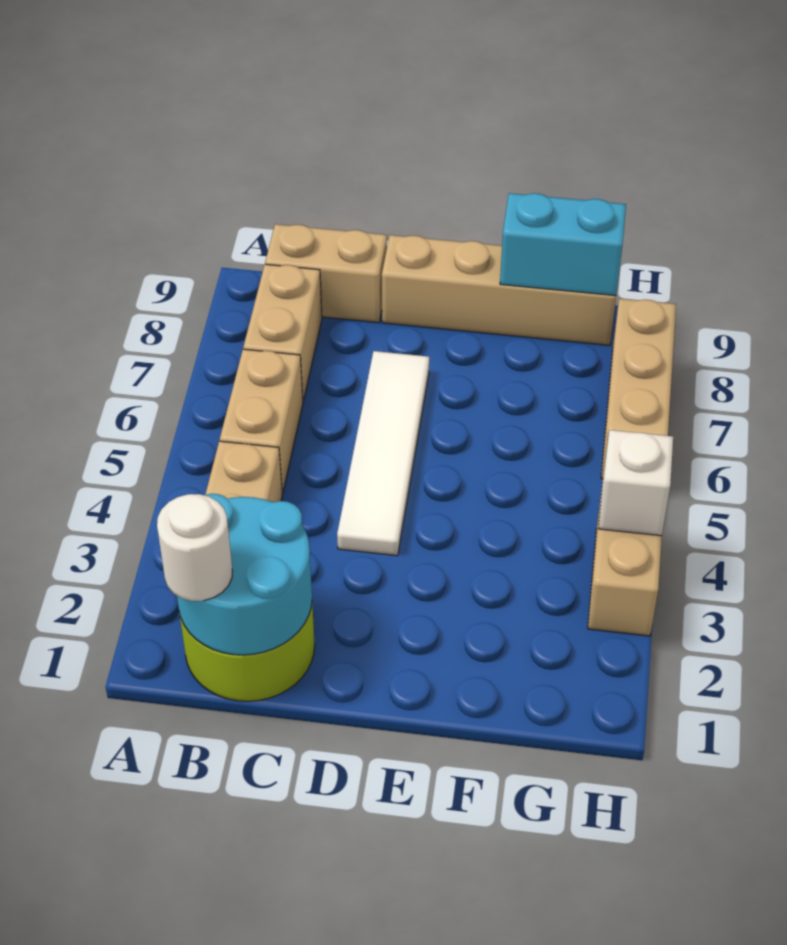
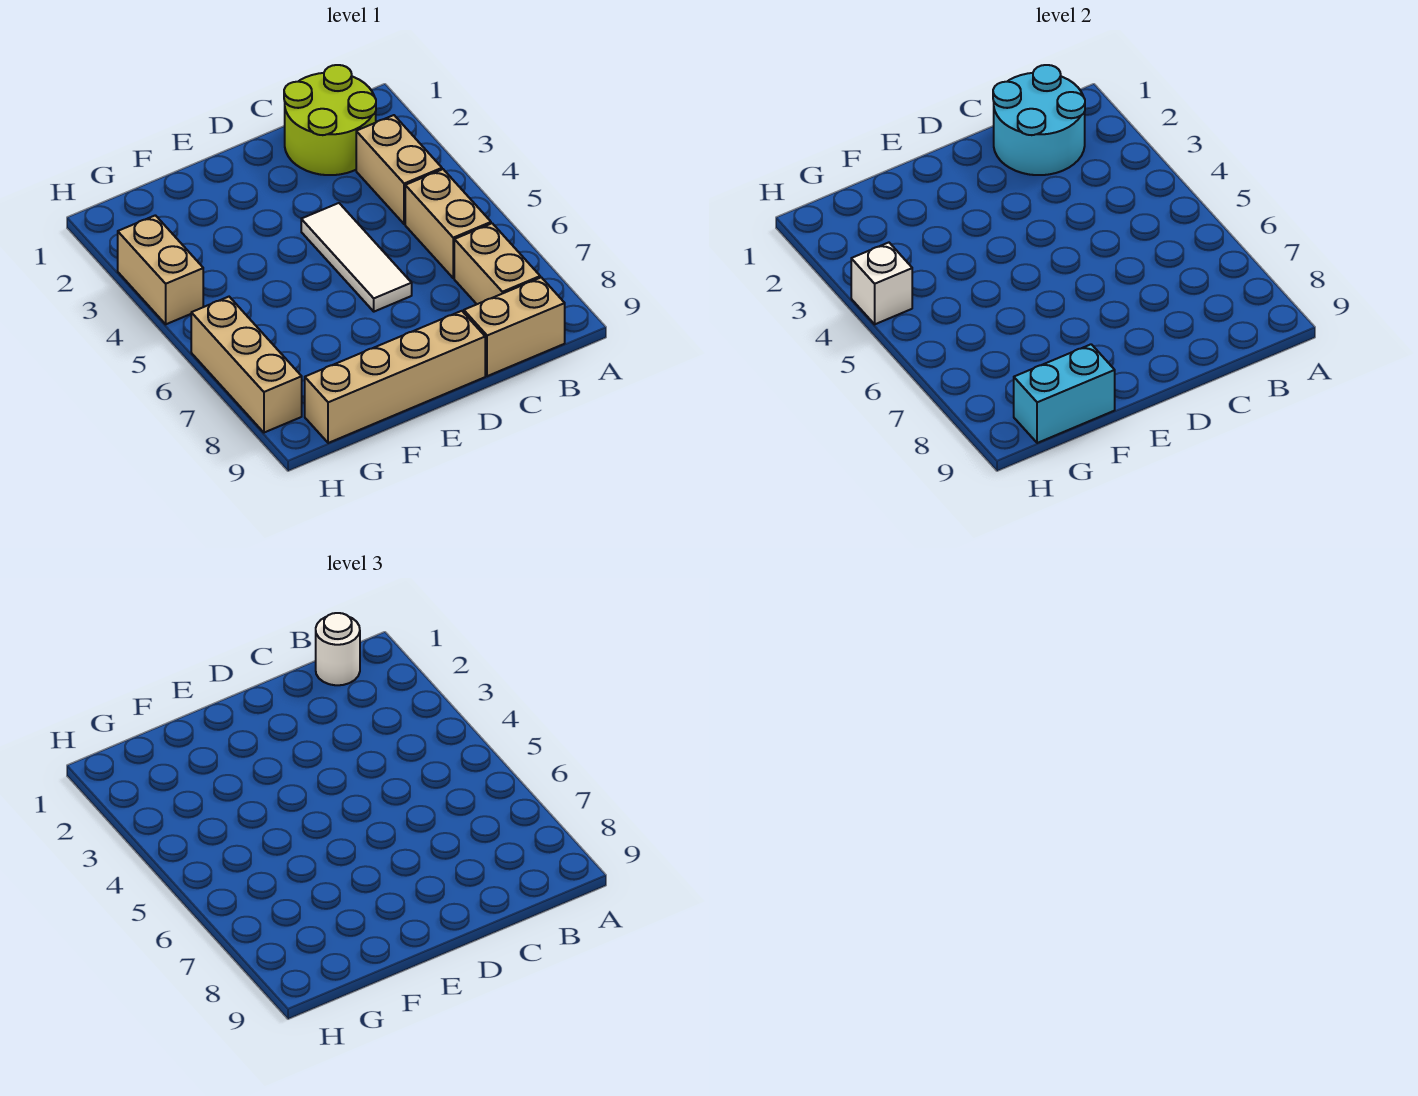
white tile D4:D7 level 1 -> white tile D4:D6 level 1

